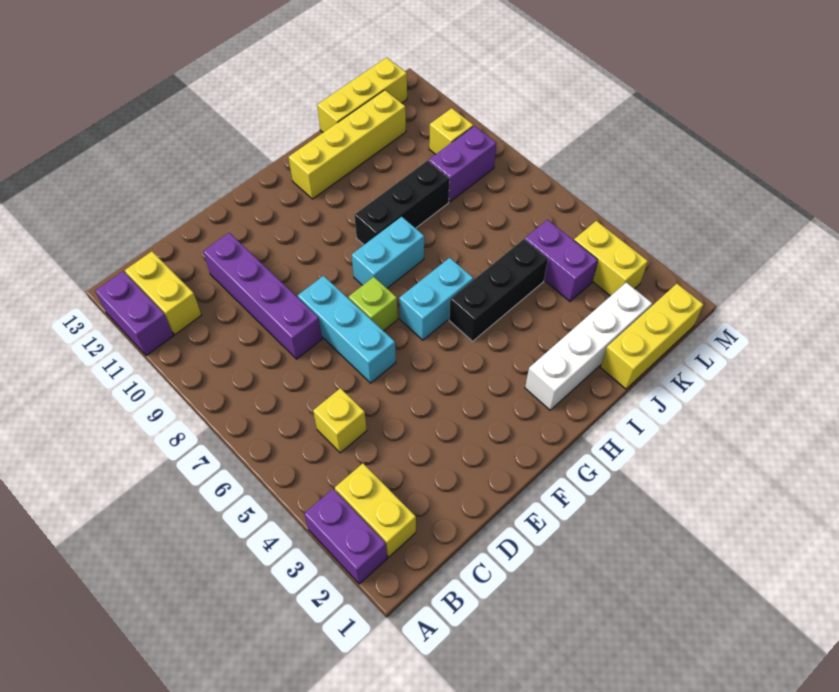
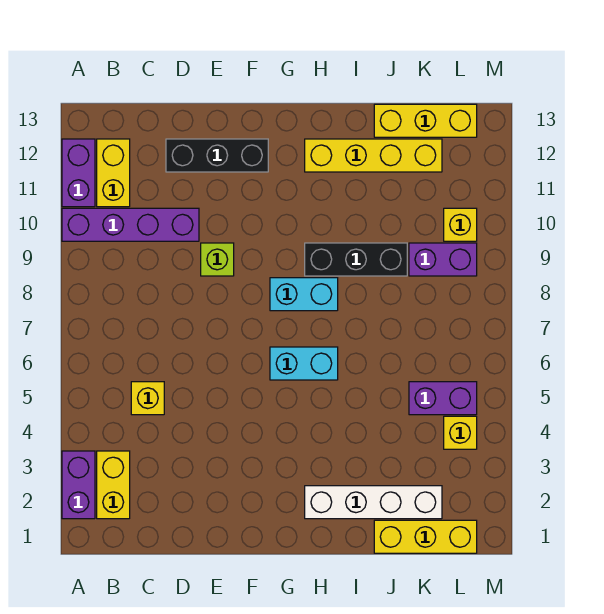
purple brick D8:D11 level 1 -> purple brick A10:D10 level 1
cyan brick E6:E8 level 1 -> none
lime brick F7 level 1 -> lime brick E9 level 1
black brick H5:J5 level 1 -> black brick D12:F12 level 1
purple brick K4:K5 level 1 -> purple brick K5:L5 level 1
yellow brick L3:L4 level 1 -> yellow brick L4 level 1

